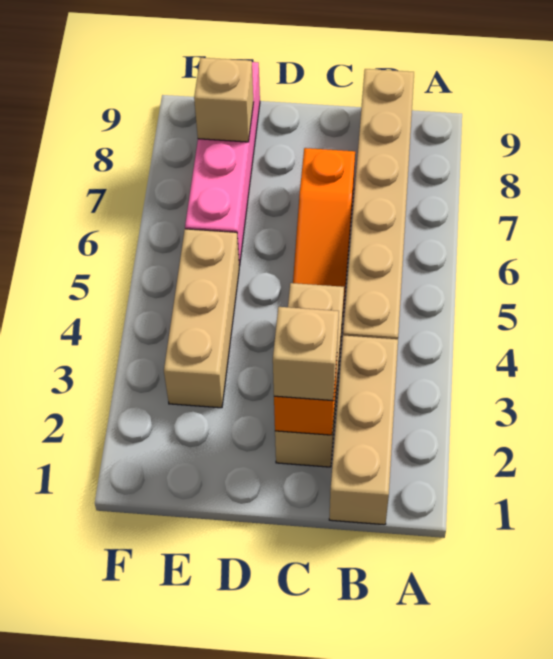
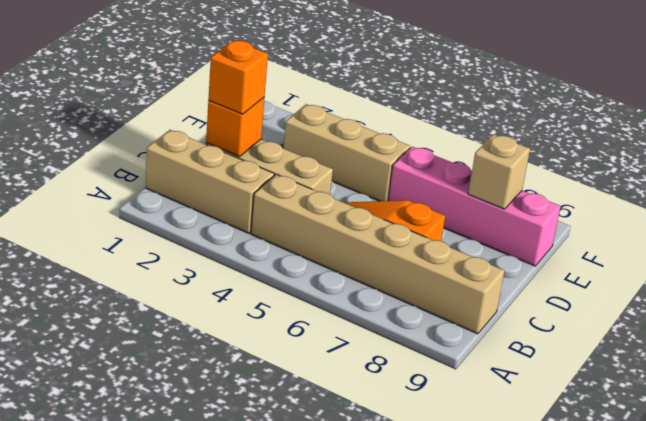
tan brick C2 level 3 -> orange brick C2 level 3

